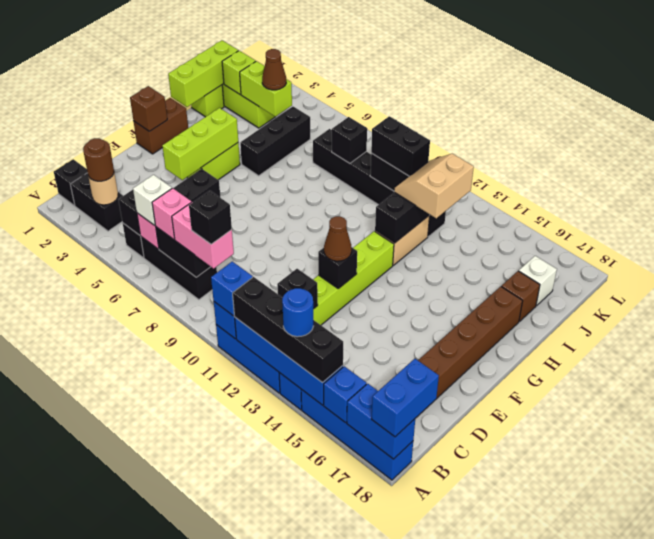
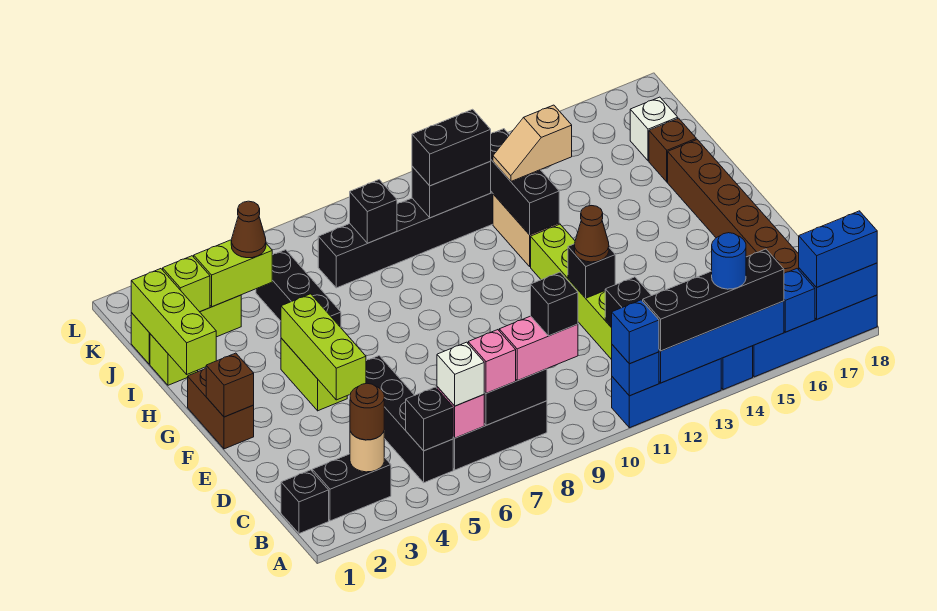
blue brick A18:B18 level 3 -> blue brick A17:A18 level 3
tan slope I12:J13 level 3 top 13 -> tan slope I12:I13 level 3 top 13

